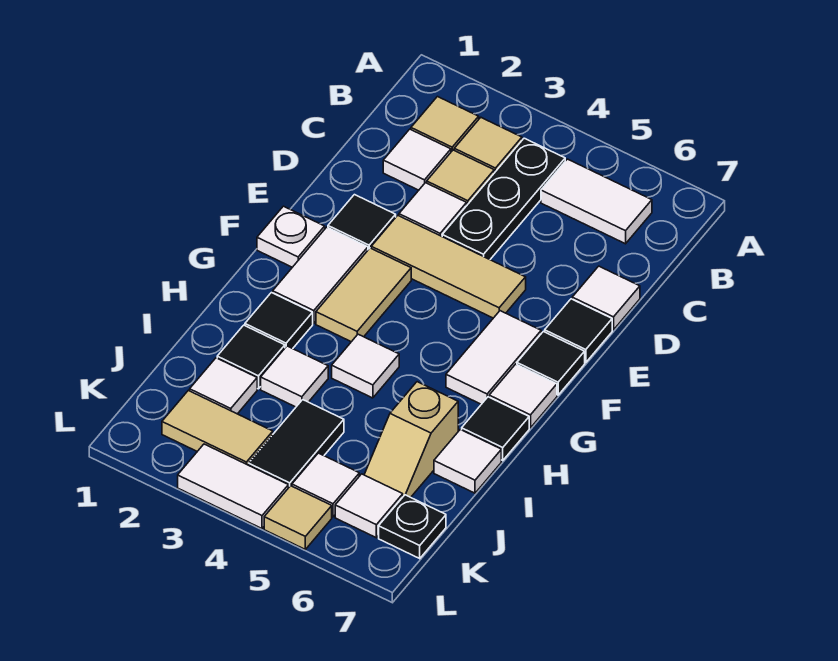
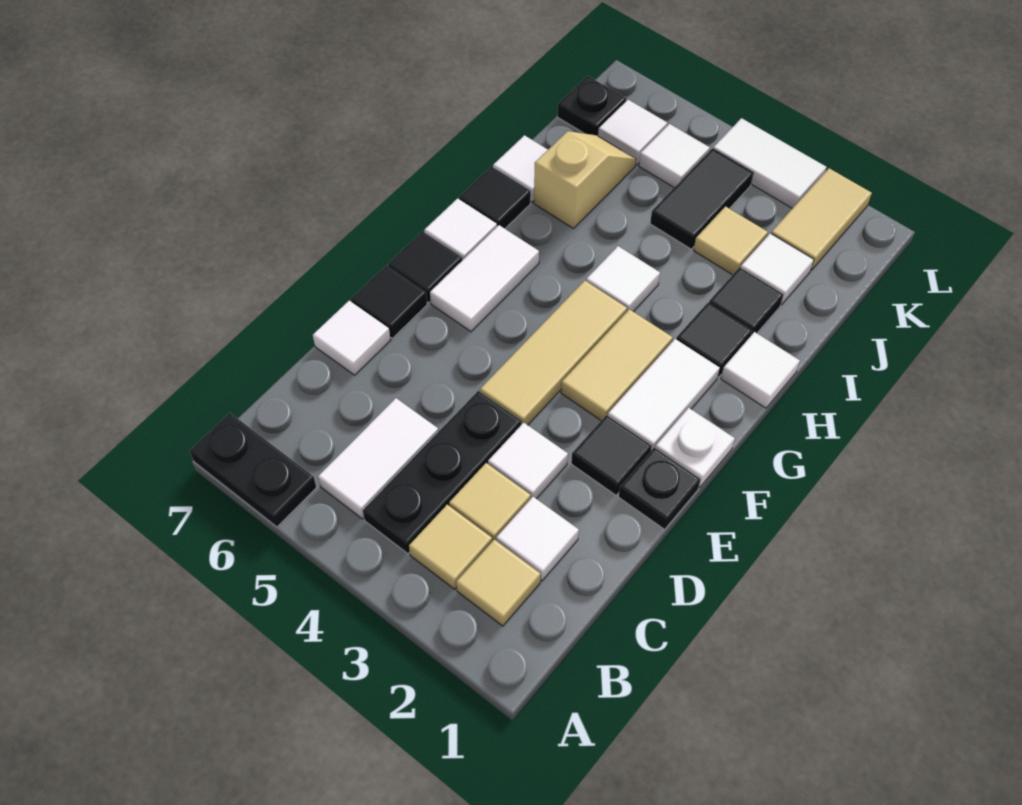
none -> black plate A6:A7 level 1
white tile B5:B6 level 1 -> white tile B5:C5 level 1
none -> black plate E1 level 1
tan tile E3:E5 level 1 -> tan tile E4:G4 level 1
white tile I3 level 1 -> white tile H1 level 1
tan tile K2:K3 level 1 -> tan tile K2:L2 level 1
tan tile L5 level 1 -> tan tile J3 level 1

